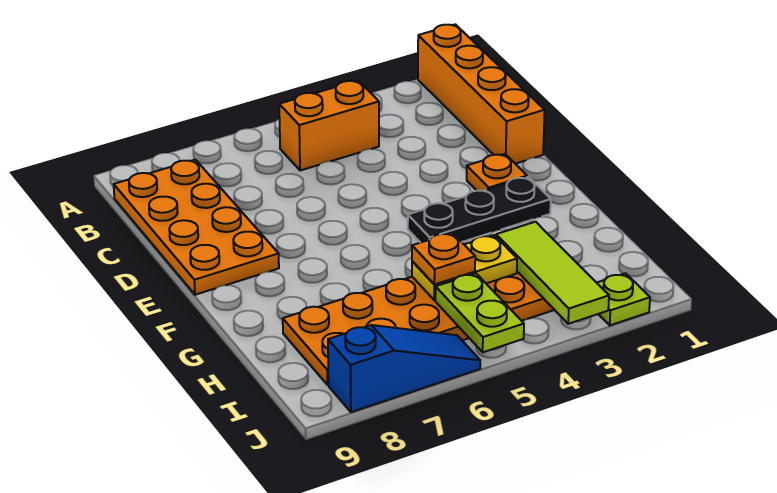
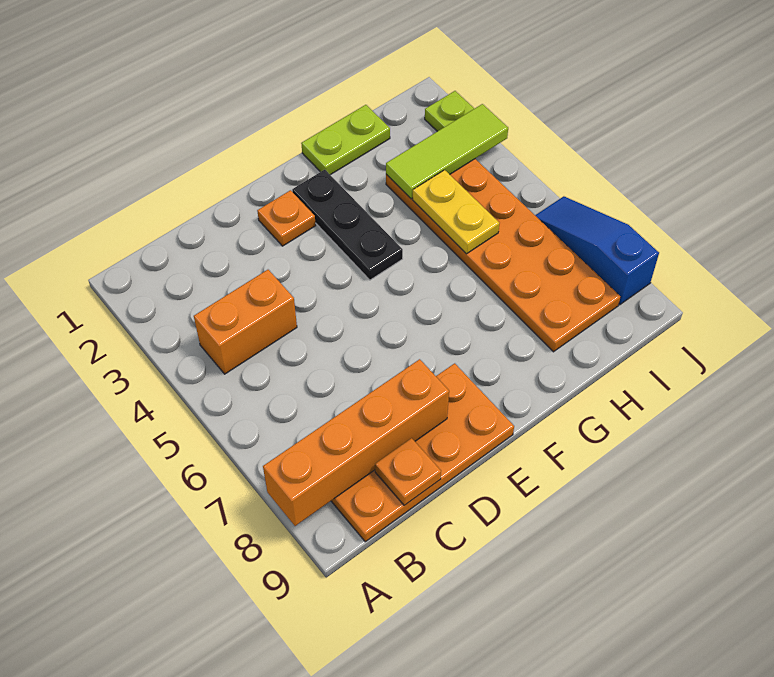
orange brick A1:D1 level 1 -> orange brick A8:D8 level 2
orange brick B4:B5 level 1 -> orange brick B4:C4 level 1
orange plate H5 level 3 -> orange plate C9 level 2
lime plate I5:J5 level 2 -> lime plate G1:H1 level 1

